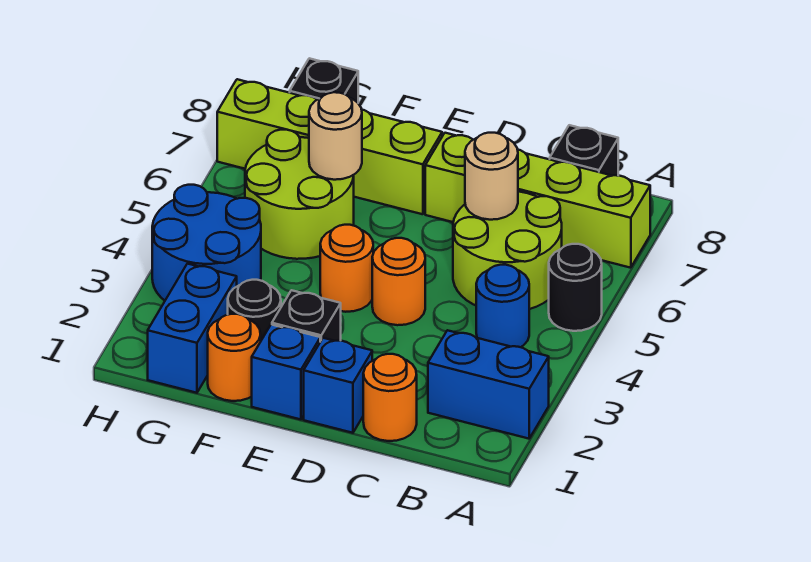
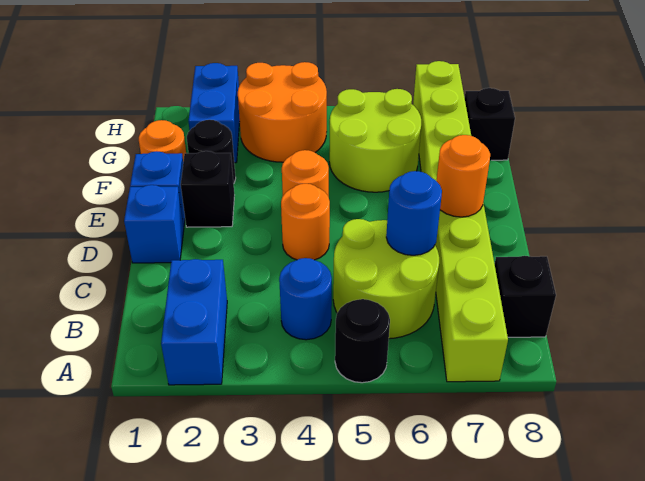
orange round brick C1 level 1 -> orange round brick D7 level 2
tan round brick C6 level 2 -> blue round brick C6 level 2
tan round brick F6 level 2 -> none
blue brick G1:G2 level 1 -> blue brick G2:H2 level 1
blue round brick G3:H4 level 1 -> orange round brick G3:H4 level 1

